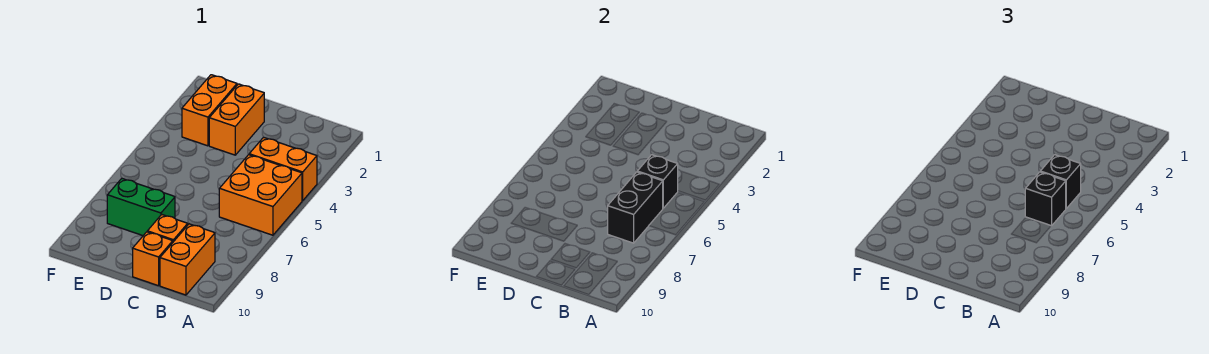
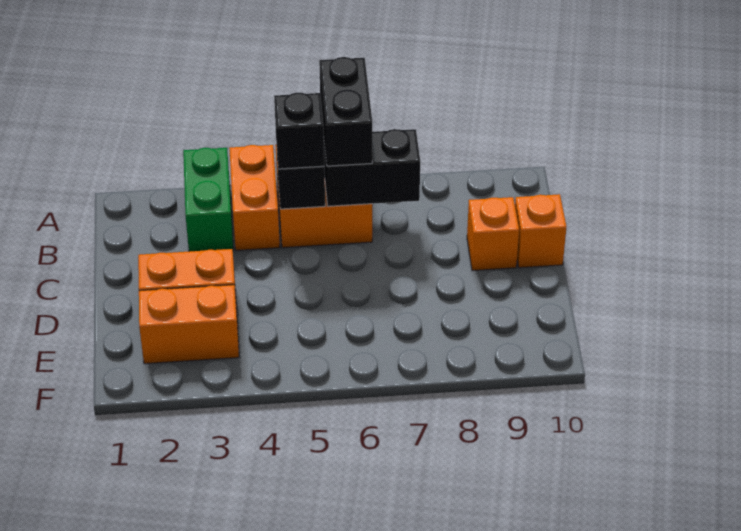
black brick B6 level 3 -> black brick A6:B6 level 3
orange brick B9:B10 level 1 -> none
green brick D8:E8 level 1 -> green brick A3:B3 level 1

